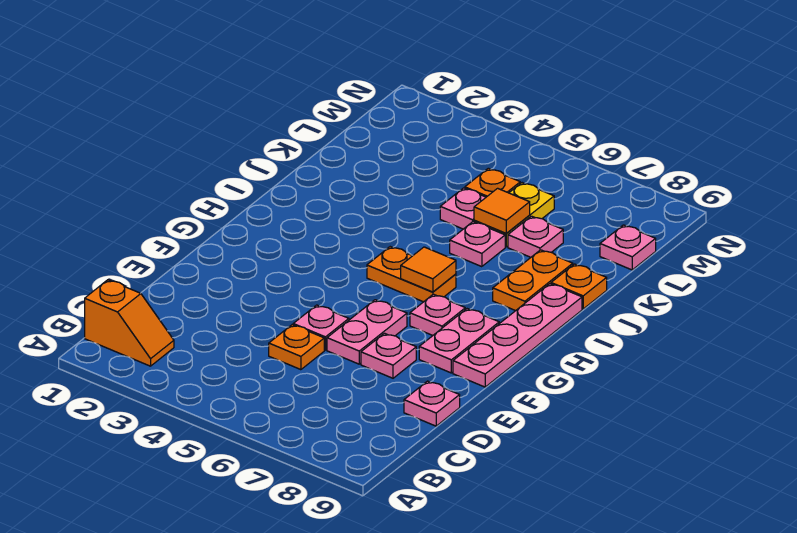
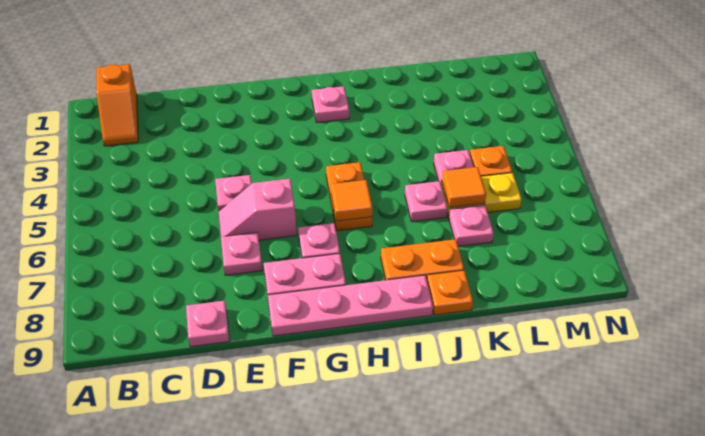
orange plate D5 level 1 -> none
pink plate E6:F6 level 1 -> pink slope E6:F6 level 1 top F
pink plate L9 level 1 -> pink plate H2 level 1

